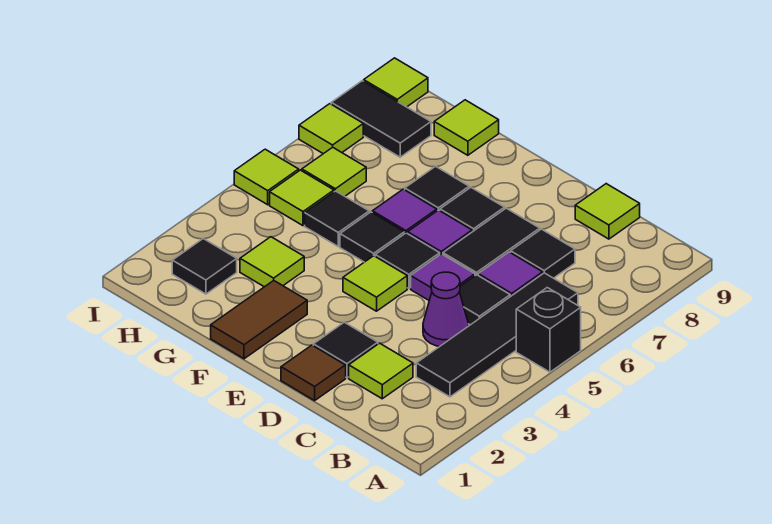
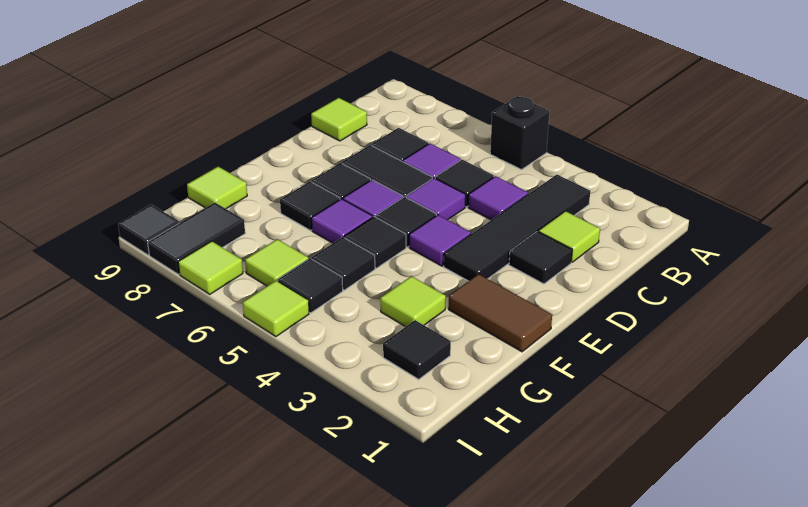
black tile B3:B6 level 1 -> black tile B3:E3 level 1
purple cone C4 level 1 -> purple tile C4 level 1
brown tile D1 level 1 -> none
lime tile E4 level 1 -> purple tile E4 level 1
lime tile H5 level 1 -> black tile H5 level 1
lime tile I9 level 1 -> black tile I9 level 1

